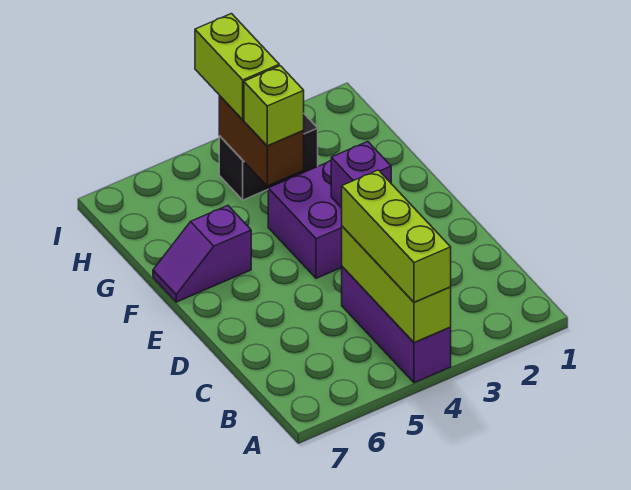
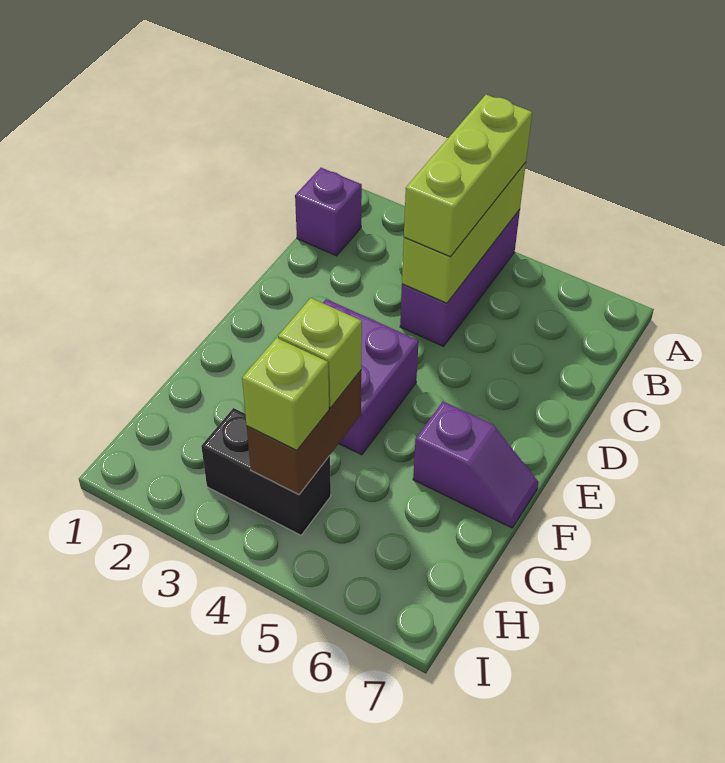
purple brick E3 level 2 -> purple brick B1 level 1
lime brick H4:I4 level 3 -> lime brick H4 level 3

